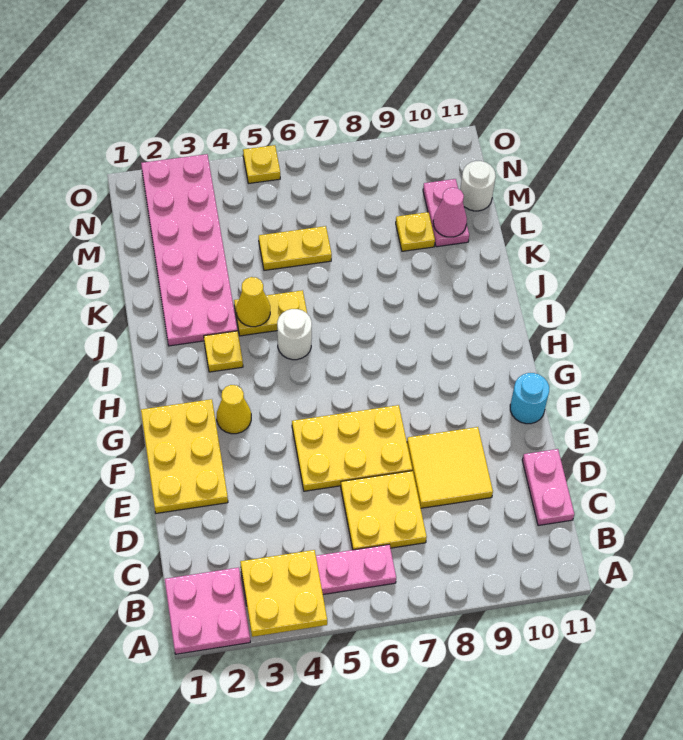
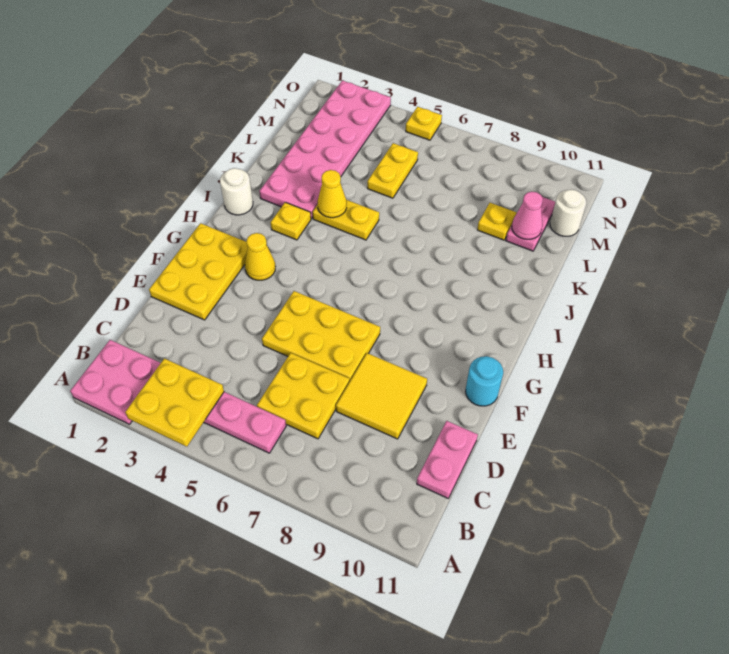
white round brick I5 level 1 -> white round brick I1 level 1
yellow plate L5:L6 level 1 -> yellow plate L5:M5 level 1

